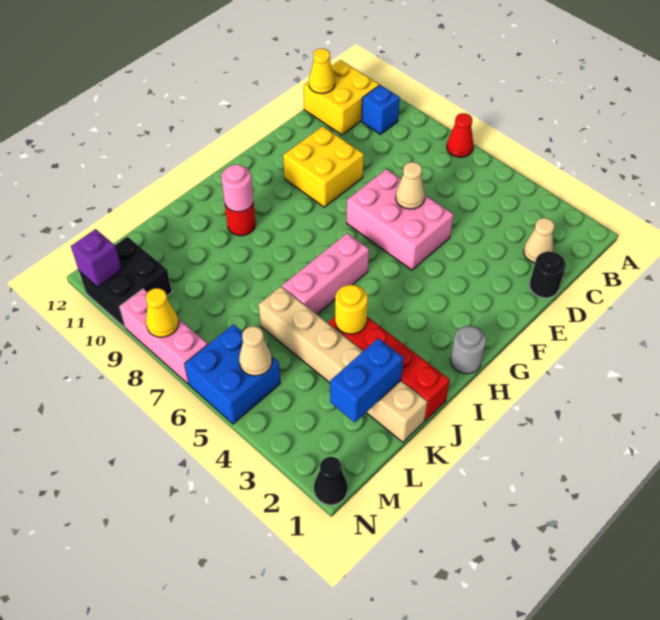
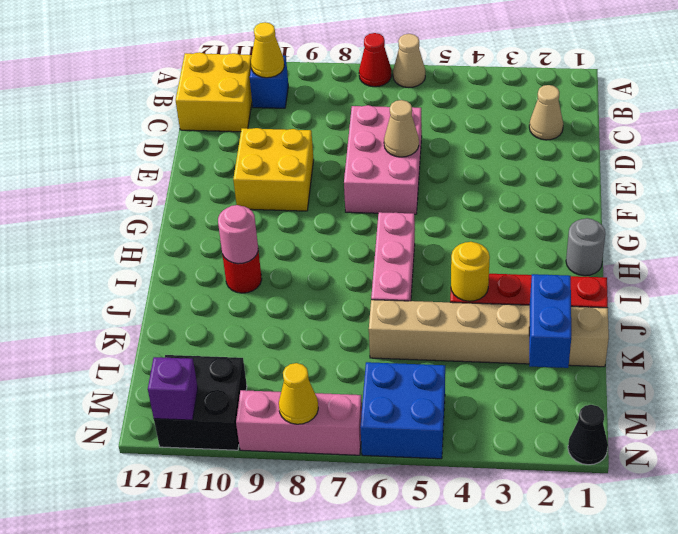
yellow cone C12 level 2 -> yellow cone B10 level 2
black round brick D1 level 1 -> none
pink brick E5:F7 level 1 -> pink brick D6:F7 level 1
tan cone M5 level 2 -> tan cone A6 level 1

